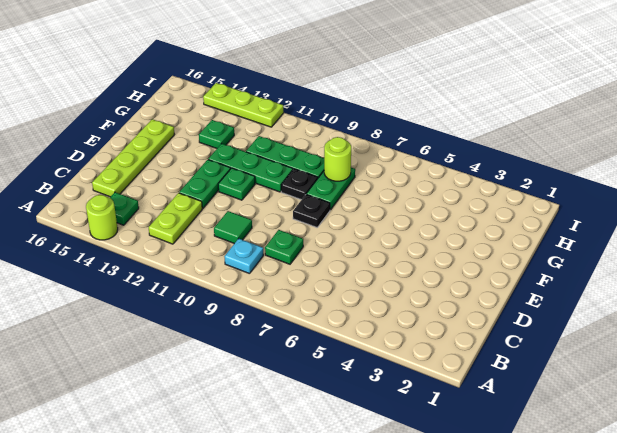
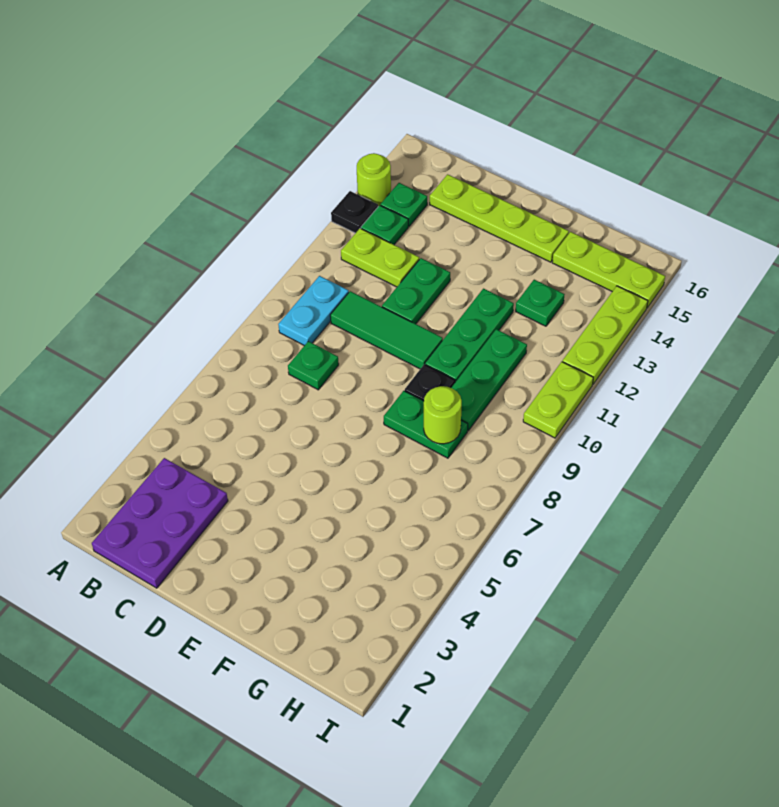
none -> purple plate B1:C3 level 1
cyan plate B9 level 1 -> cyan plate B9:B10 level 1
green tile C10 level 1 -> green tile C10:E10 level 1
green plate D12:E12 level 1 -> green plate D11:D12 level 1
black plate E8 level 1 -> black plate A13 level 1
green plate E11 level 1 -> green plate B13 level 1
none -> lime plate G15:I15 level 1
none -> lime plate I10:I11 level 1

